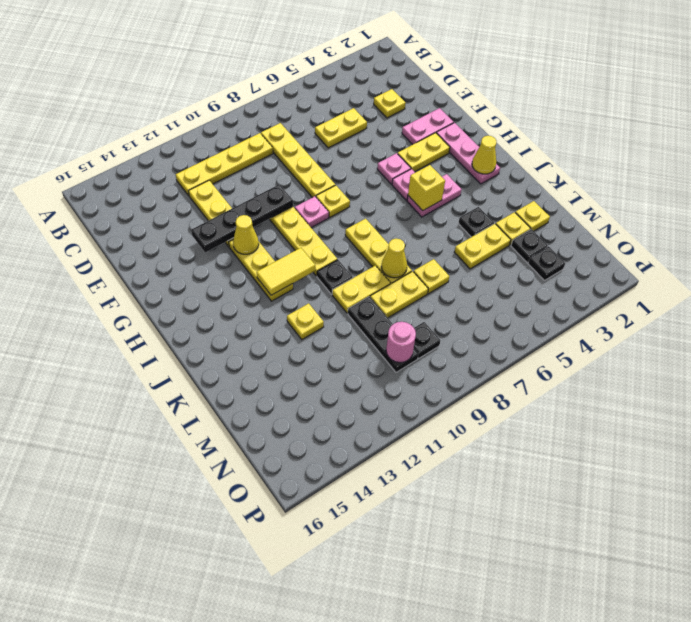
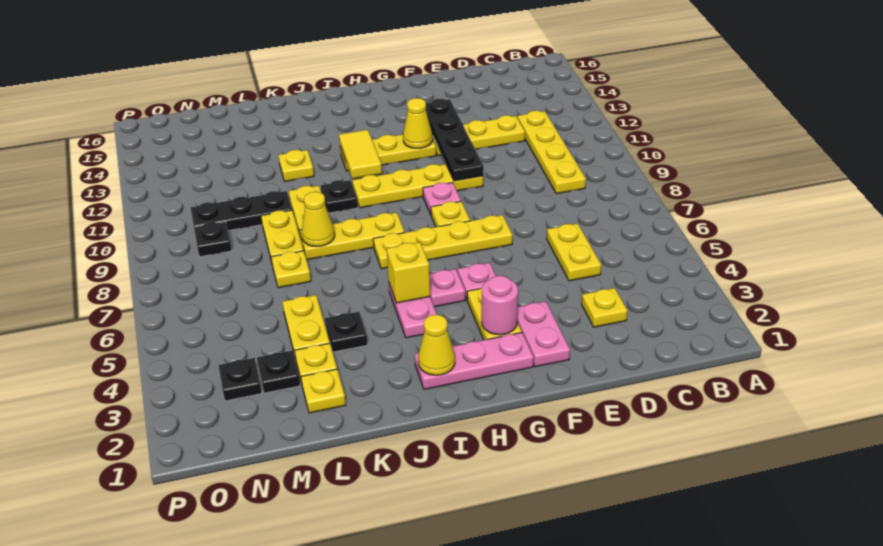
yellow plate C8:F8 level 1 -> yellow plate F7:I7 level 1
pink round brick N10 level 2 -> pink round brick G3 level 2

